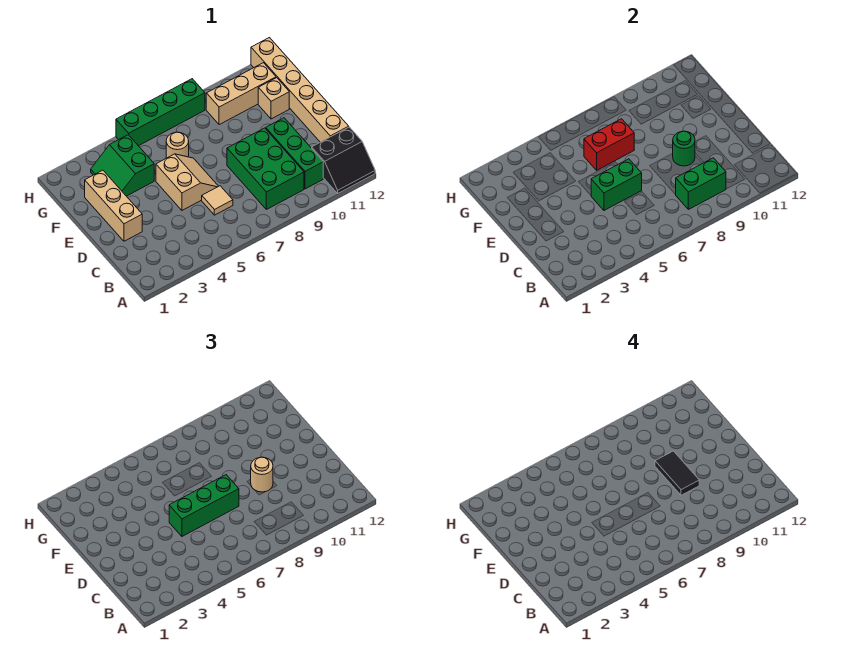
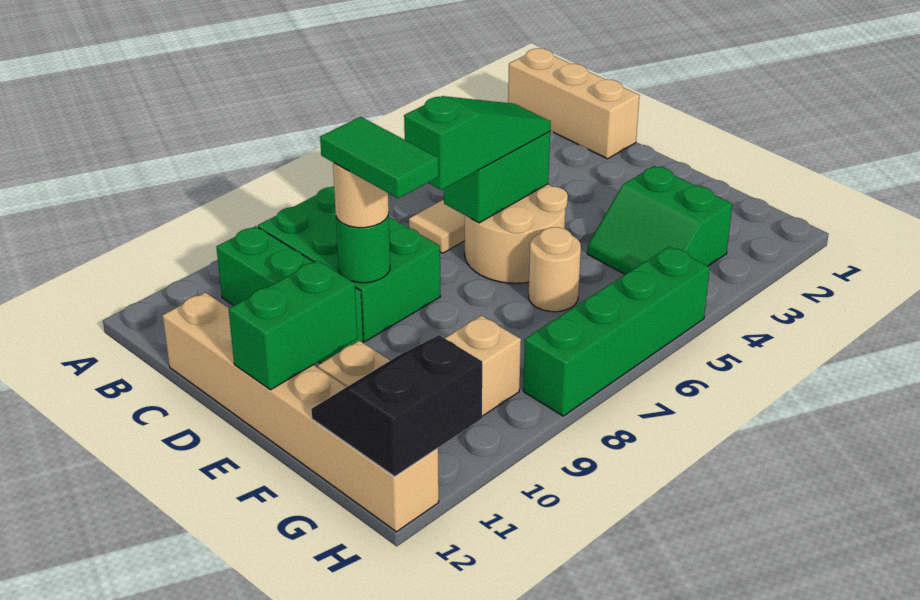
black slope A11:B12 level 1 top B -> black slope G11:H12 level 2 top H
green brick B8:B9 level 2 -> green brick E11:E12 level 2
tan brick D2:F2 level 1 -> tan brick A1:C1 level 1
tan slope D5:E6 level 1 top 5 -> tan round brick D5:E6 level 1
green brick D5:D7 level 3 -> green slope D5:D7 level 3 top 7
black tile D9:E9 level 4 -> green tile D9:E9 level 4
green slope F3:G4 level 1 top 4 -> green slope F3:G4 level 1 top 3
red brick F6:F7 level 2 -> none

